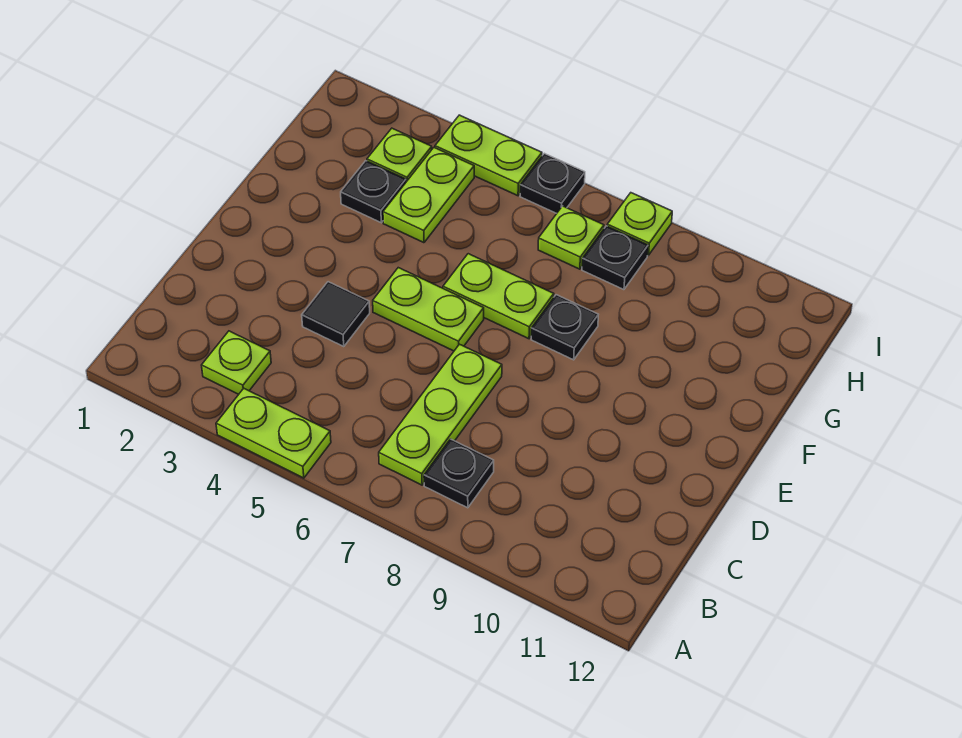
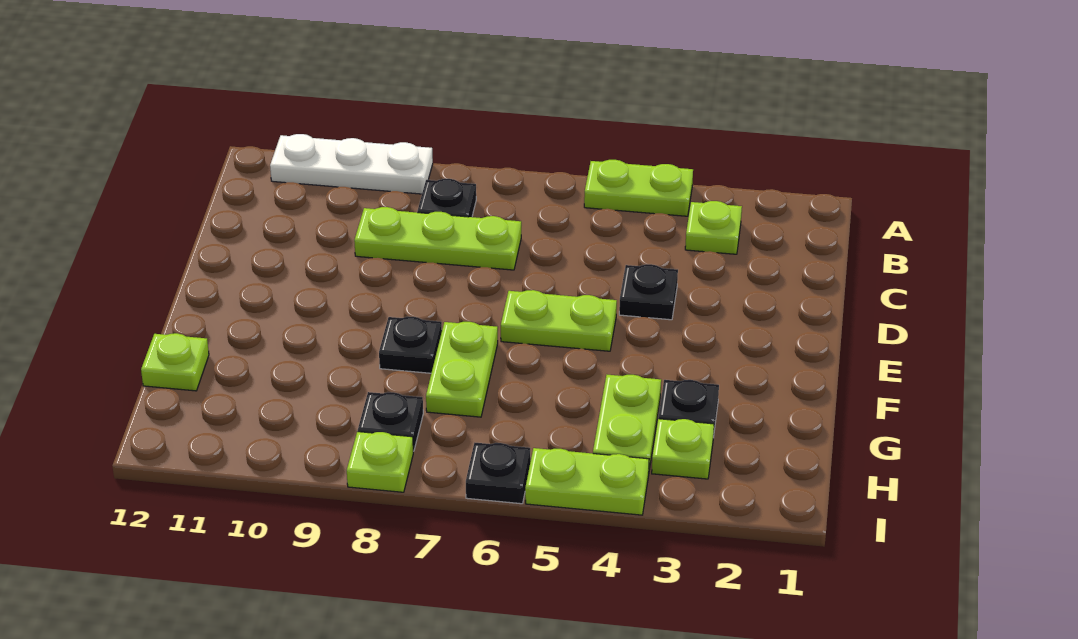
none -> white plate A9:A11 level 1
lime plate B7:D7 level 1 -> lime plate C7:C9 level 1
black tile D4 level 1 -> black plate D4 level 1
lime plate F6:F7 level 1 -> lime plate F7:G7 level 1
lime plate H7 level 1 -> lime plate G12 level 1

